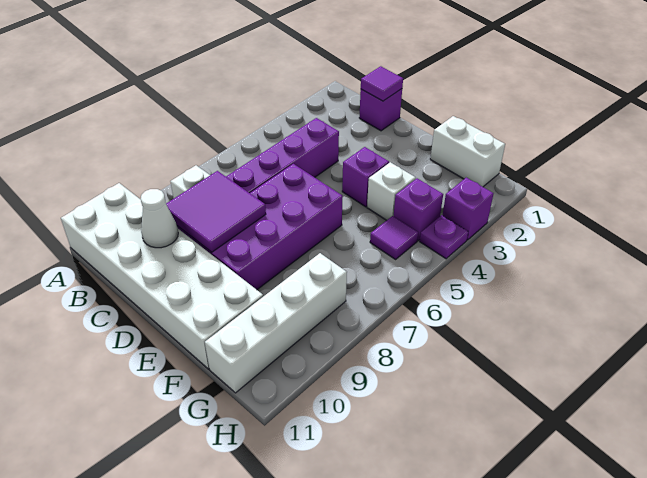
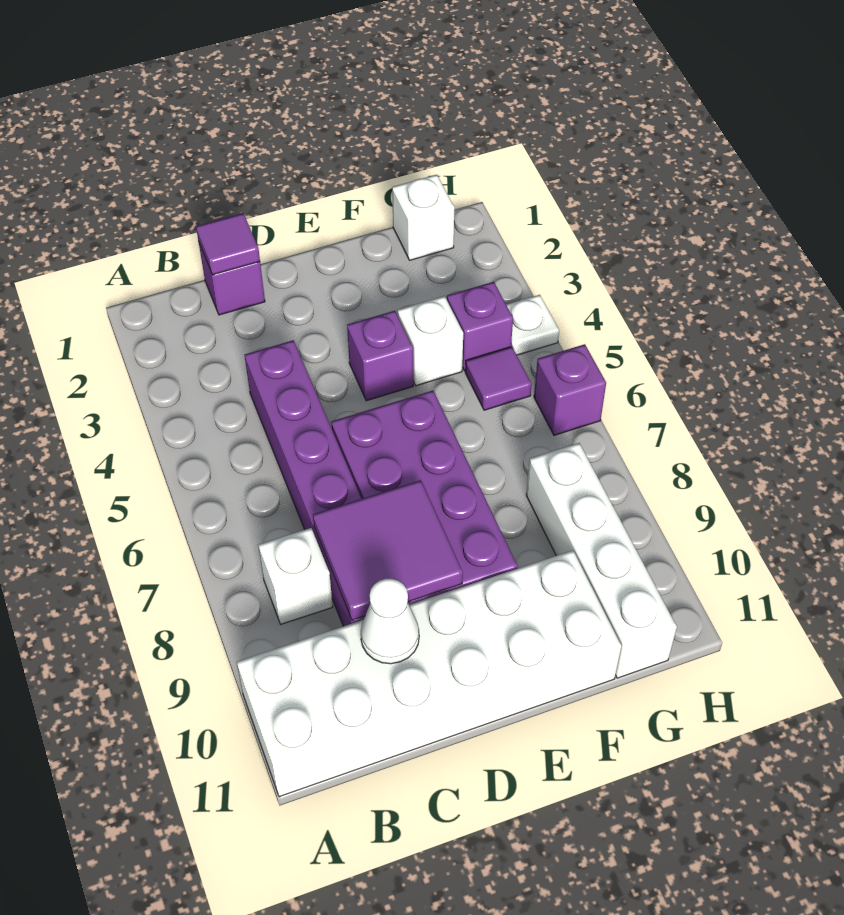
white brick F1:G1 level 1 -> white brick G1 level 1
purple brick H3 level 1 -> purple brick H6 level 1
purple plate H4 level 1 -> white plate H4 level 1

